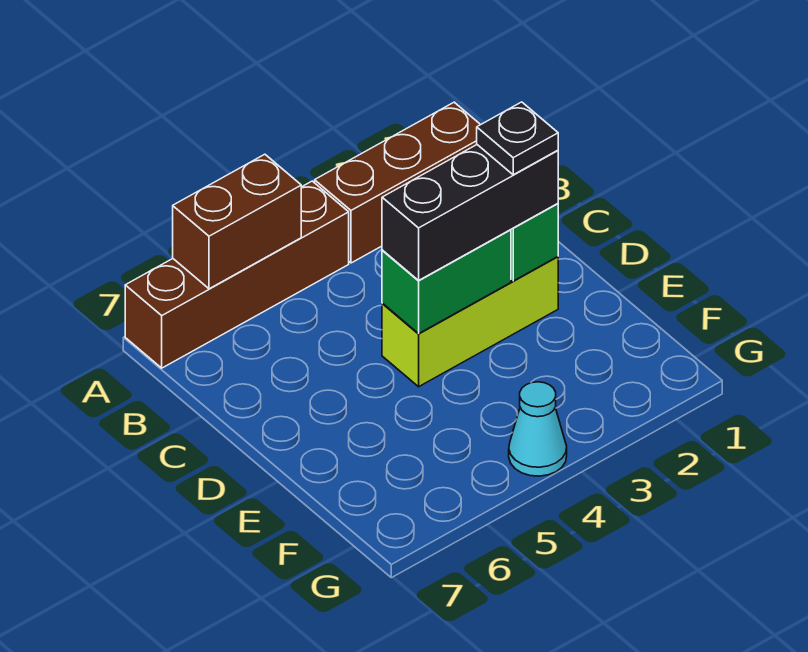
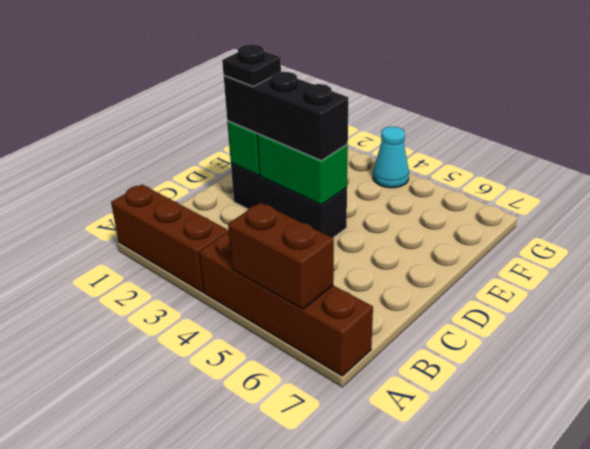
lime brick D2:D4 level 1 -> black brick D2:D4 level 1

